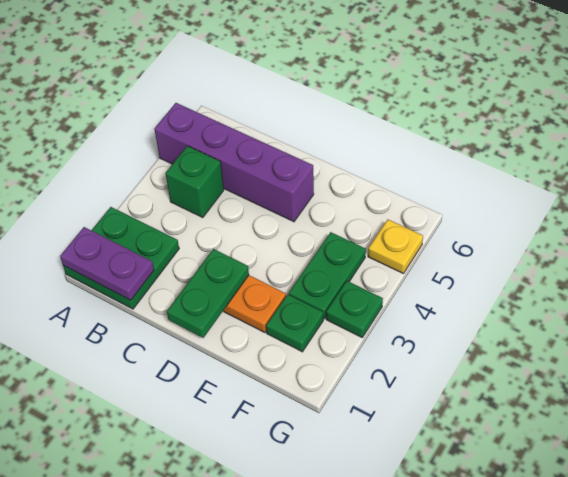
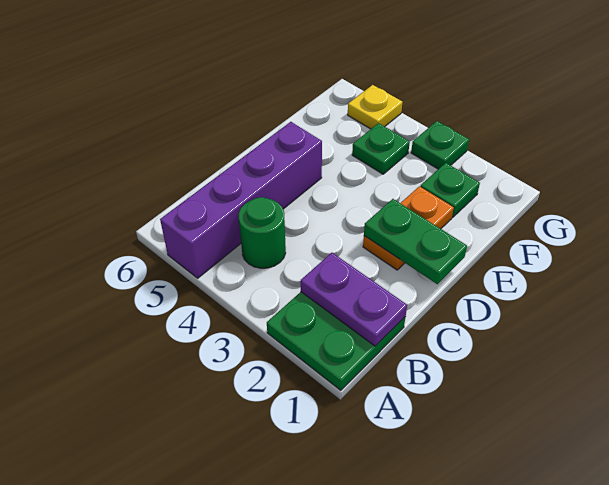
purple plate A1:B1 level 2 -> purple plate B1:B2 level 2
green brick B4 level 1 -> green round brick B4 level 1
green plate F3:F4 level 1 -> green plate F4 level 1

